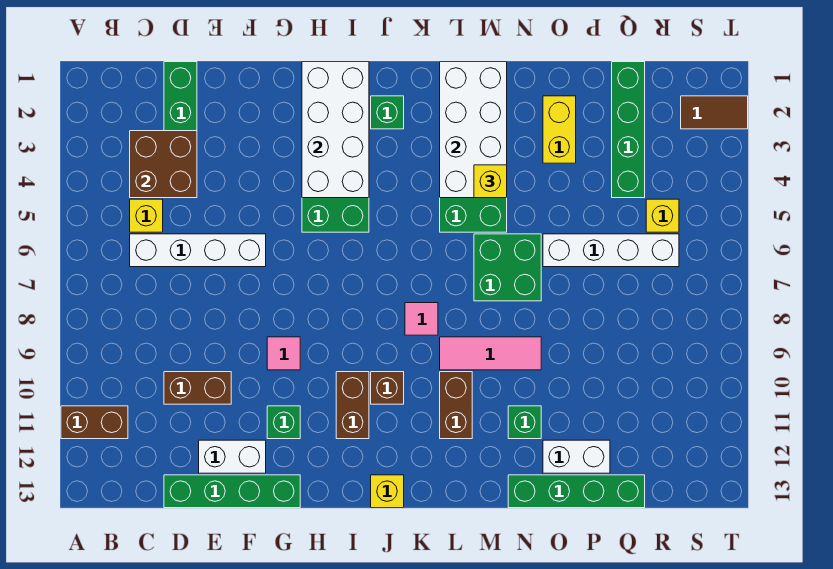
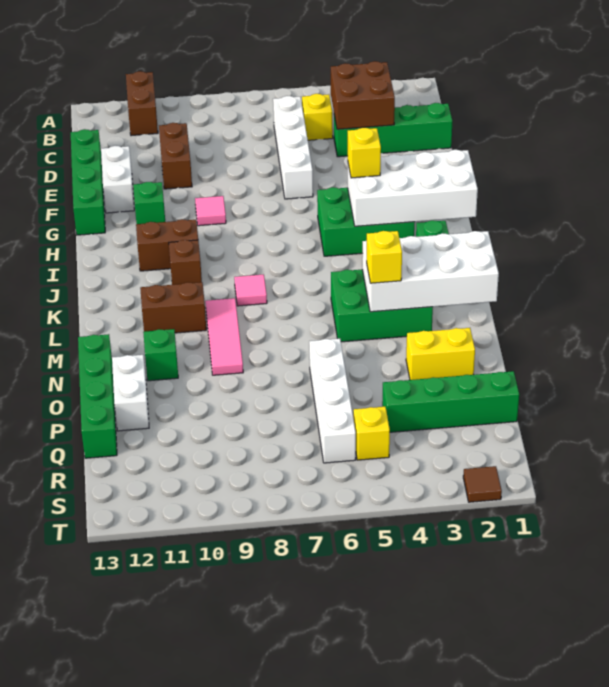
yellow brick J13 level 1 -> yellow brick H4 level 3
green brick M6:N7 level 1 -> none
brown tile S2:T2 level 1 -> brown tile T2 level 1

